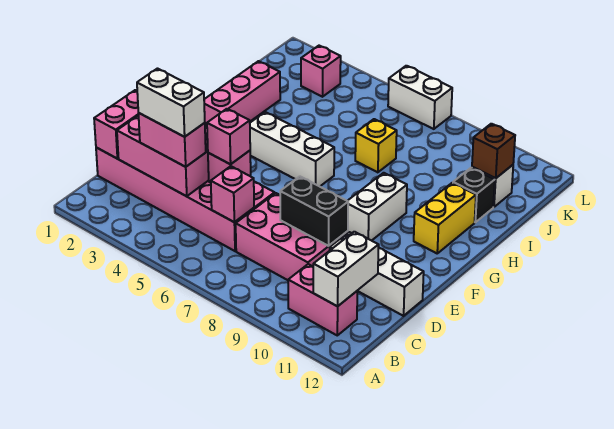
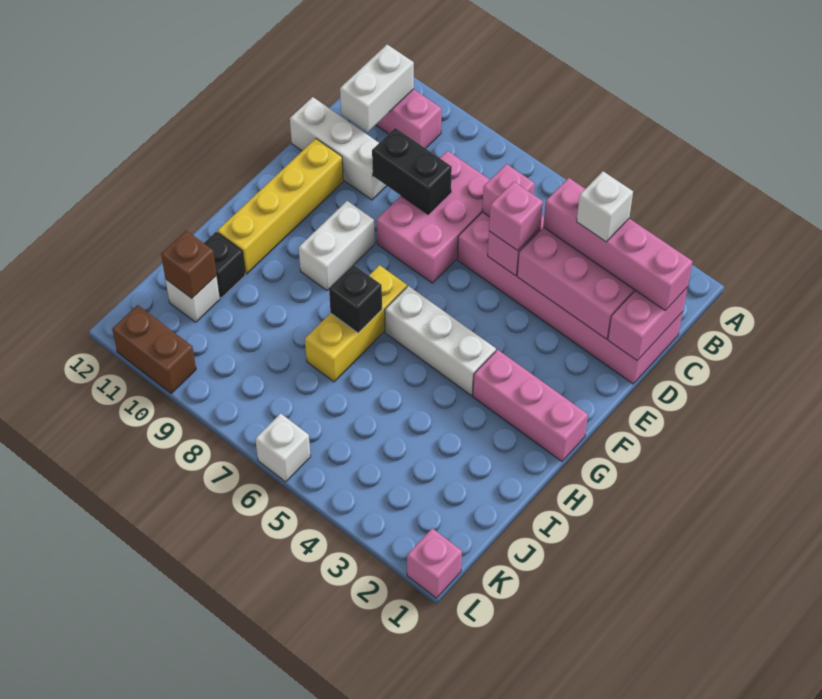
pink brick C3:C4 level 3 -> pink brick C1:C4 level 3
white brick C3:C4 level 4 -> white brick C3 level 4
pink brick C7:D9 level 1 -> pink brick C7:E8 level 1
pink brick G2:I2 level 1 -> pink brick G1:G3 level 1
yellow brick G11:H11 level 1 -> yellow brick E11:H11 level 1
none -> black brick H7 level 2
yellow brick I7 level 1 -> yellow brick G7:I7 level 1
pink brick K3 level 1 -> pink brick L1 level 1
white brick L6:L7 level 1 -> white brick L6 level 1
none -> brown brick L10:L11 level 1

